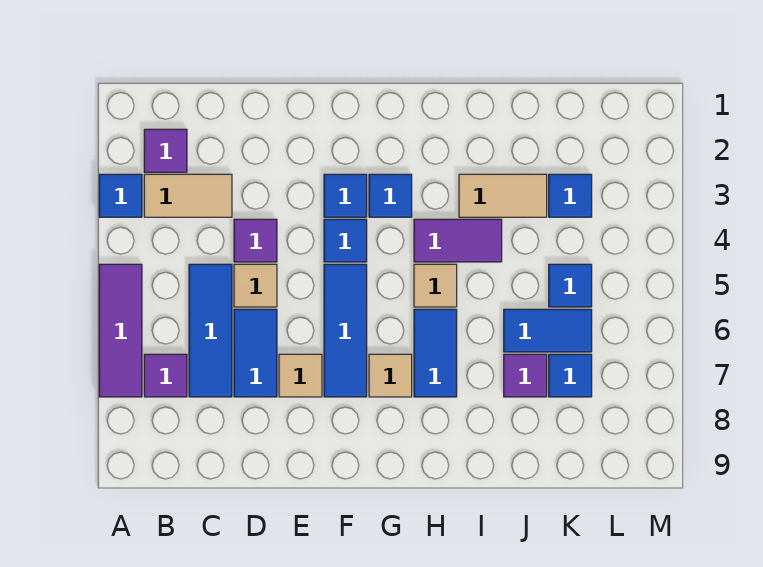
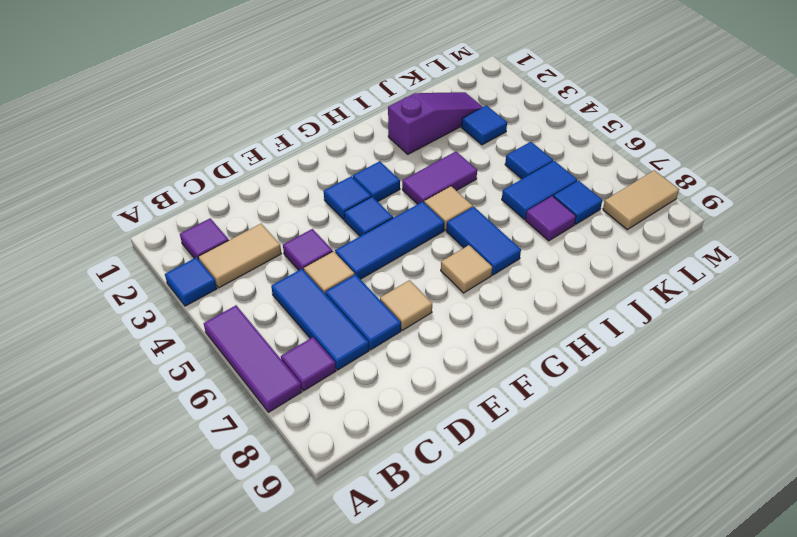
blue tile F5:F7 level 1 -> blue tile E5:G5 level 1
none -> purple slope I2:K2 level 1 top I
tan tile I3:J3 level 1 -> tan tile L8:M8 level 1

